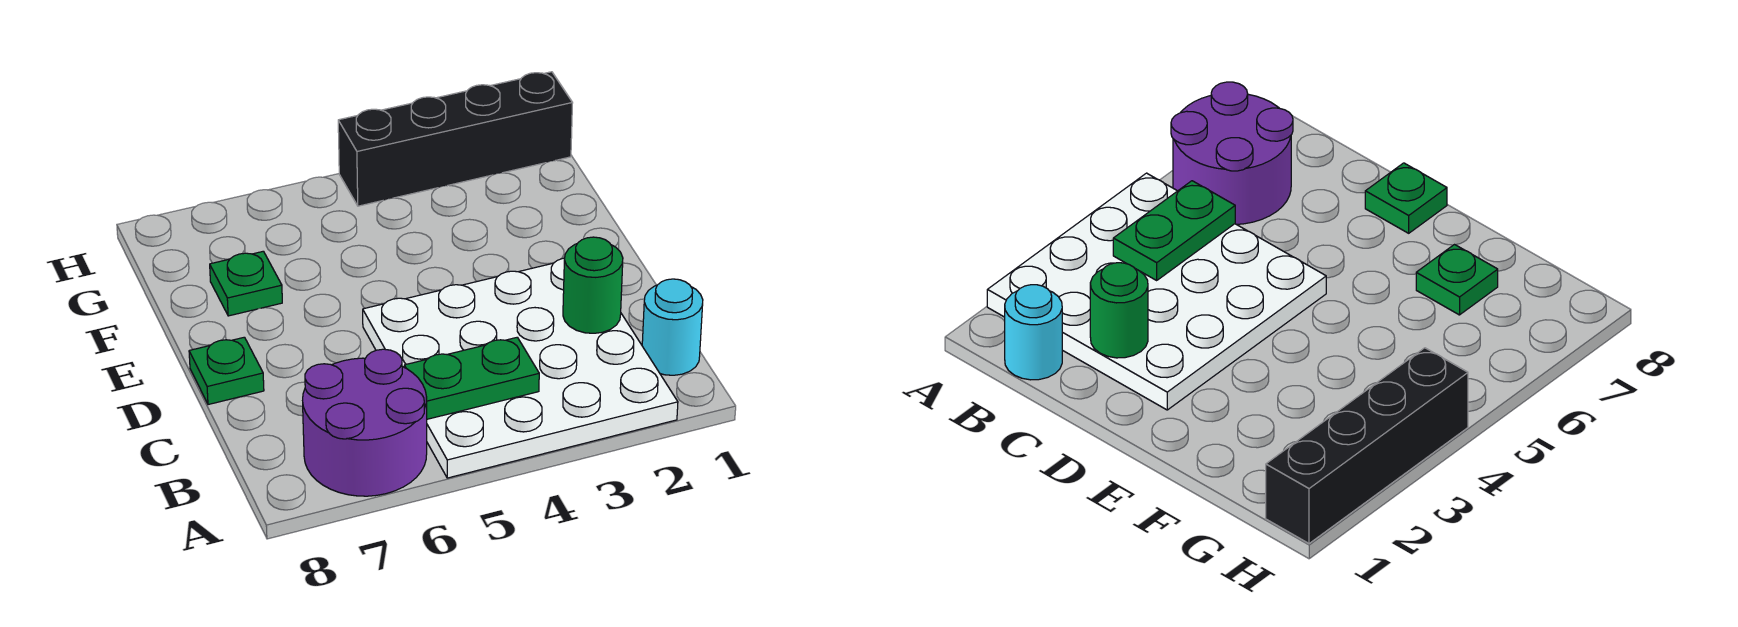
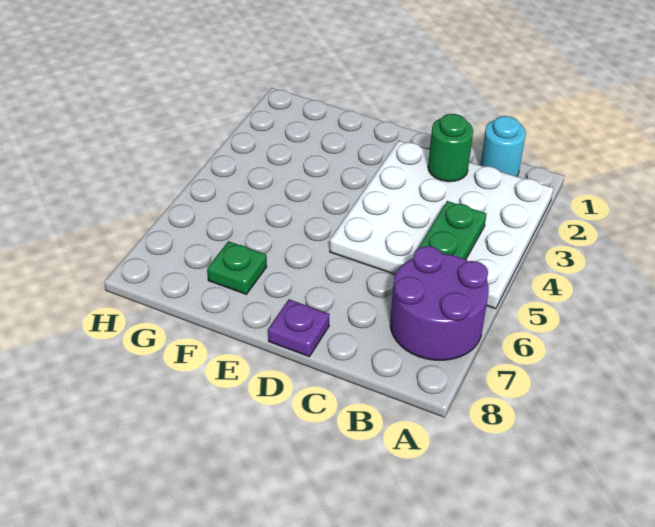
green plate D8 level 1 -> purple plate D8 level 1
black brick H1:H4 level 1 -> none

